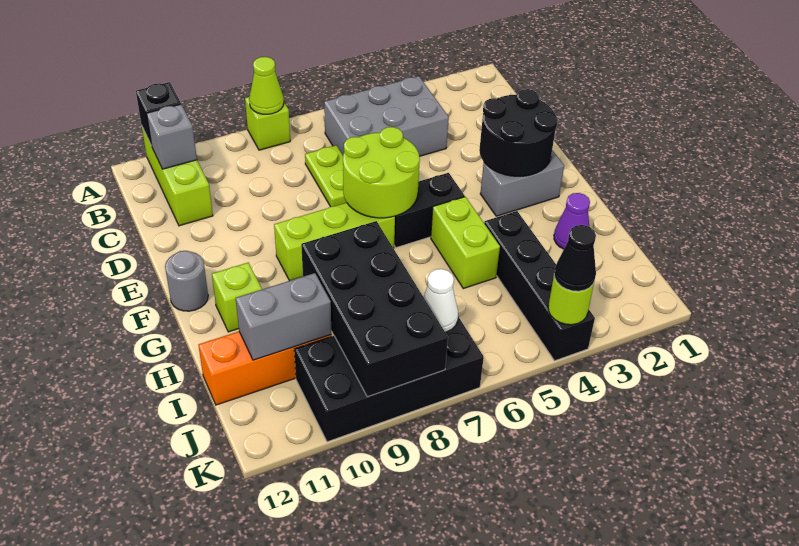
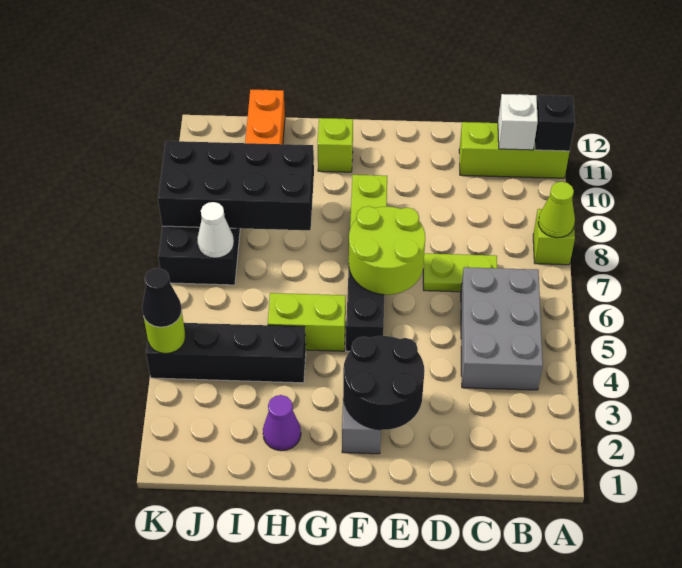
grey brick B11 level 2 -> white brick B11 level 2
grey round brick F12 level 1 -> none
grey brick I10:I11 level 2 -> none

